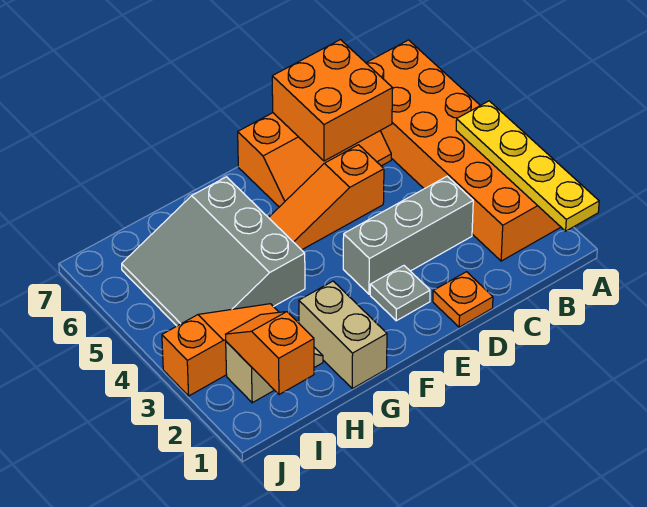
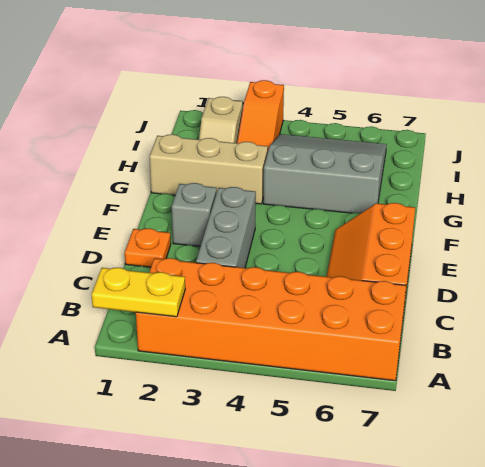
yellow plate A1:A4 level 2 -> yellow plate A1:A2 level 2
orange brick C6:D7 level 2 -> none
orange slope D5:F5 level 1 top D -> none
grey plate E2 level 1 -> grey brick E2 level 1
tan brick G1:G2 level 1 -> tan brick G1:G3 level 1
orange slope I1:I2 level 2 top 1 -> none

